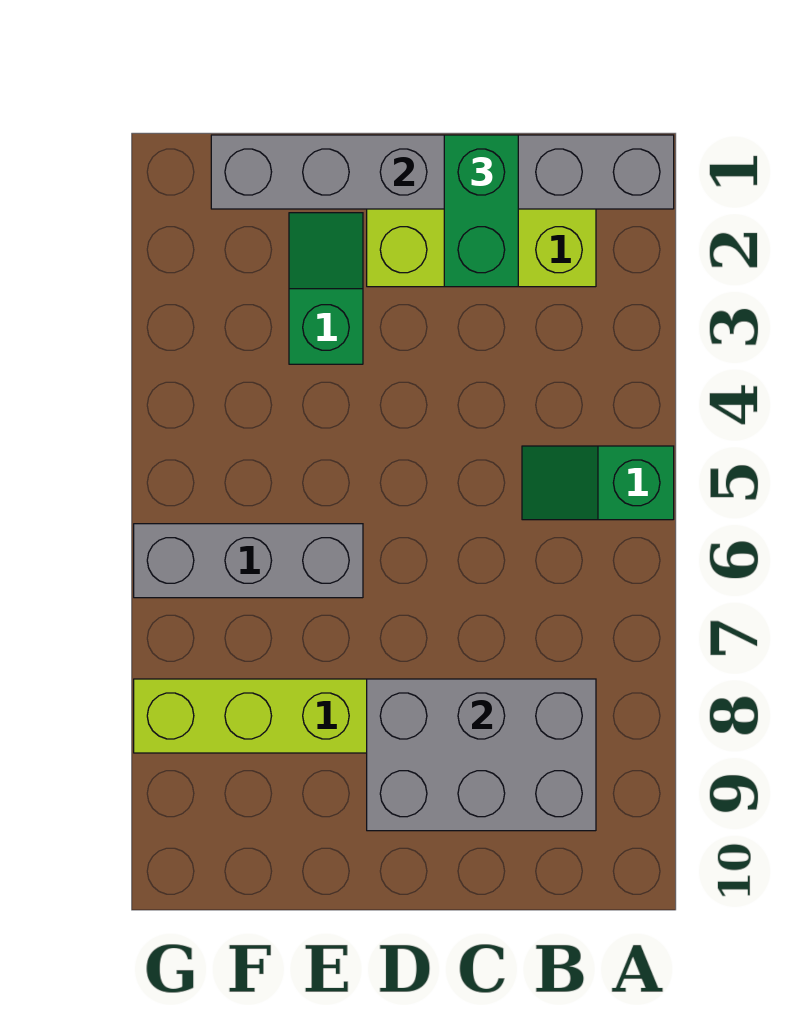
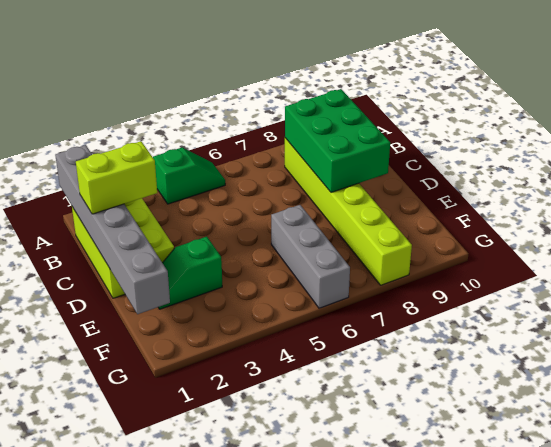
green slope A5:B5 level 1 top A -> green slope A4:A5 level 1 top 4
grey brick B8:D9 level 2 -> green brick B8:D9 level 2
green brick C1:C2 level 3 -> lime brick C1:C2 level 3

